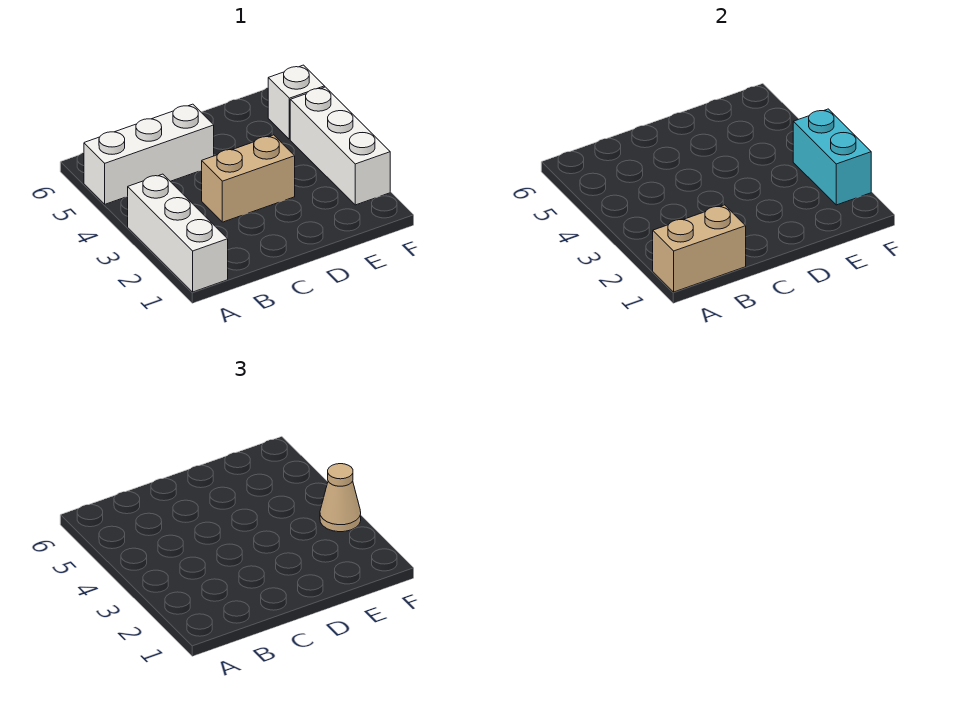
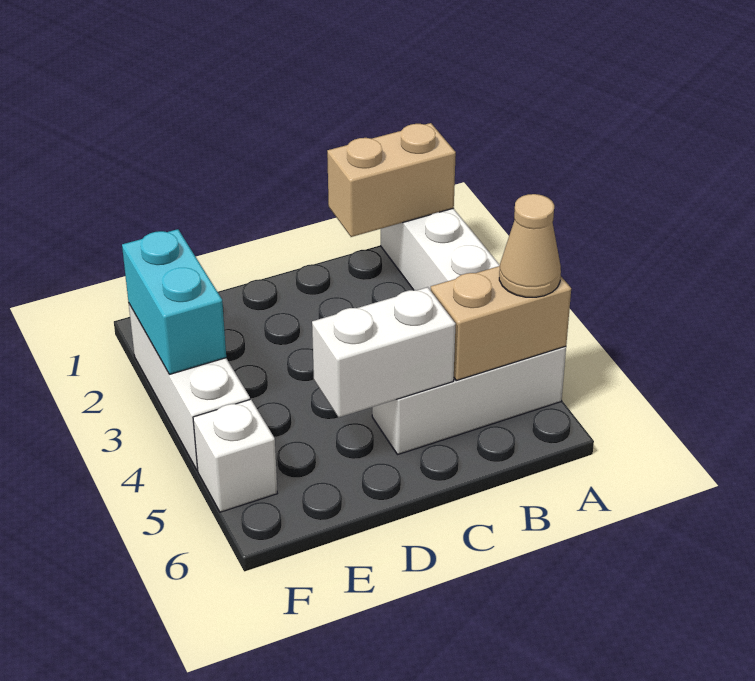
tan brick C3:D3 level 1 -> tan brick A5:B5 level 2
none -> white brick C5:D5 level 2
tan cone F3 level 3 -> tan cone A5 level 3

